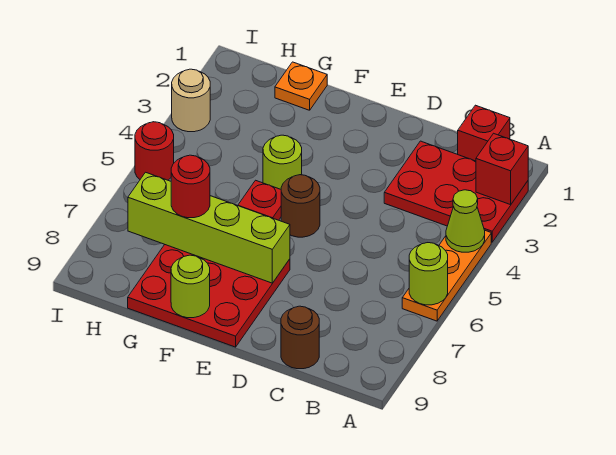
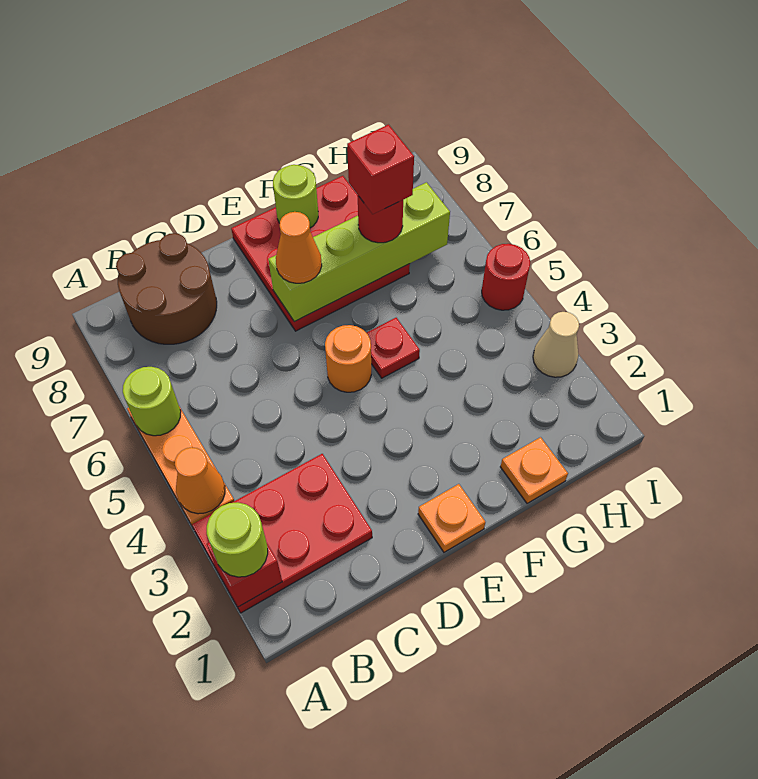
lime cone A4 level 2 -> orange cone A4 level 2
red brick B1 level 1 -> red brick G7 level 4
brown round brick C9 level 1 -> brown round brick B8:C9 level 1
none -> orange plate E1 level 1
brown round brick E5 level 1 -> orange round brick E5 level 1
none -> orange cone E7 level 3
lime round brick F4 level 1 -> lime round brick A2 level 3
tan round brick I3 level 1 -> tan cone I3 level 1

